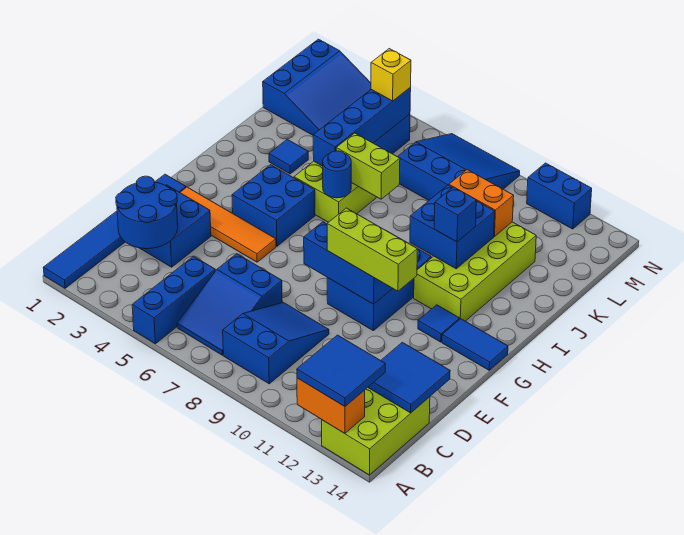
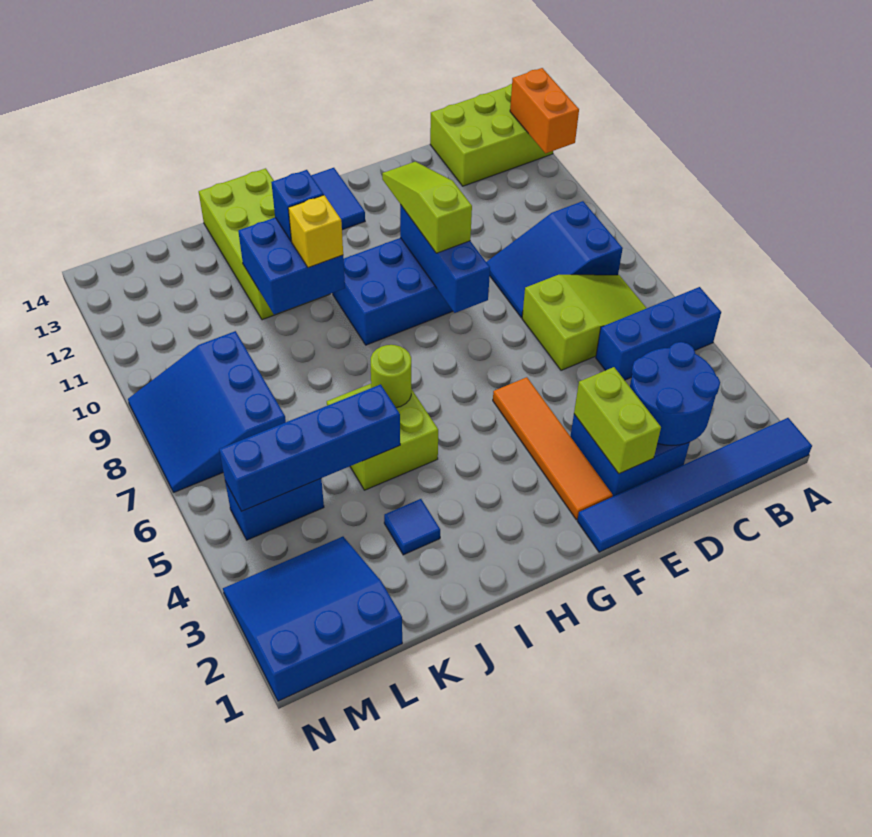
blue tile A12:B13 level 3 -> none
blue slope B6:D7 level 1 top D -> lime slope B6:D7 level 1 top D
blue tile C13:D14 level 2 -> none
lime brick F9:F11 level 3 -> lime slope F9:F11 level 3 top 9
blue brick G4:H5 level 1 -> none
blue tile G12 level 1 -> none
lime brick H11:K12 level 1 -> lime brick I11:J14 level 1
blue round brick I6 level 2 -> lime round brick I6 level 2
lime brick J6:J7 level 2 -> lime brick E2:E3 level 2
orange brick K10:K11 level 2 -> none
yellow brick M5 level 3 -> yellow brick I10 level 3
blue brick N11:N12 level 1 -> none

